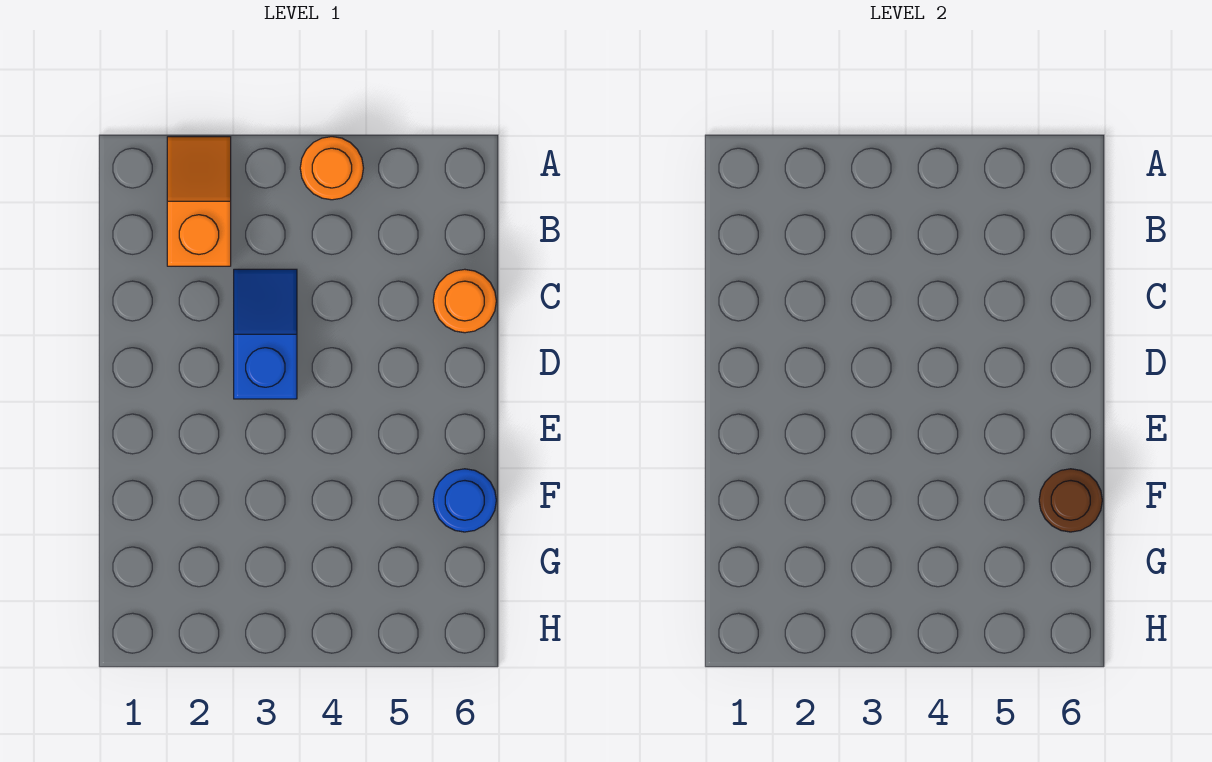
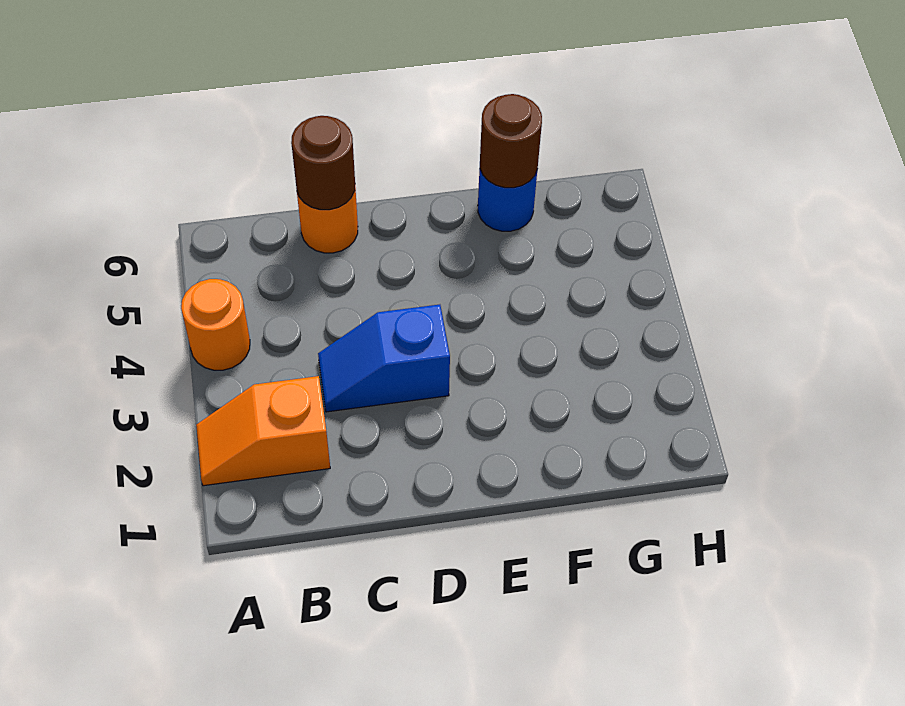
none -> brown round brick C6 level 2

